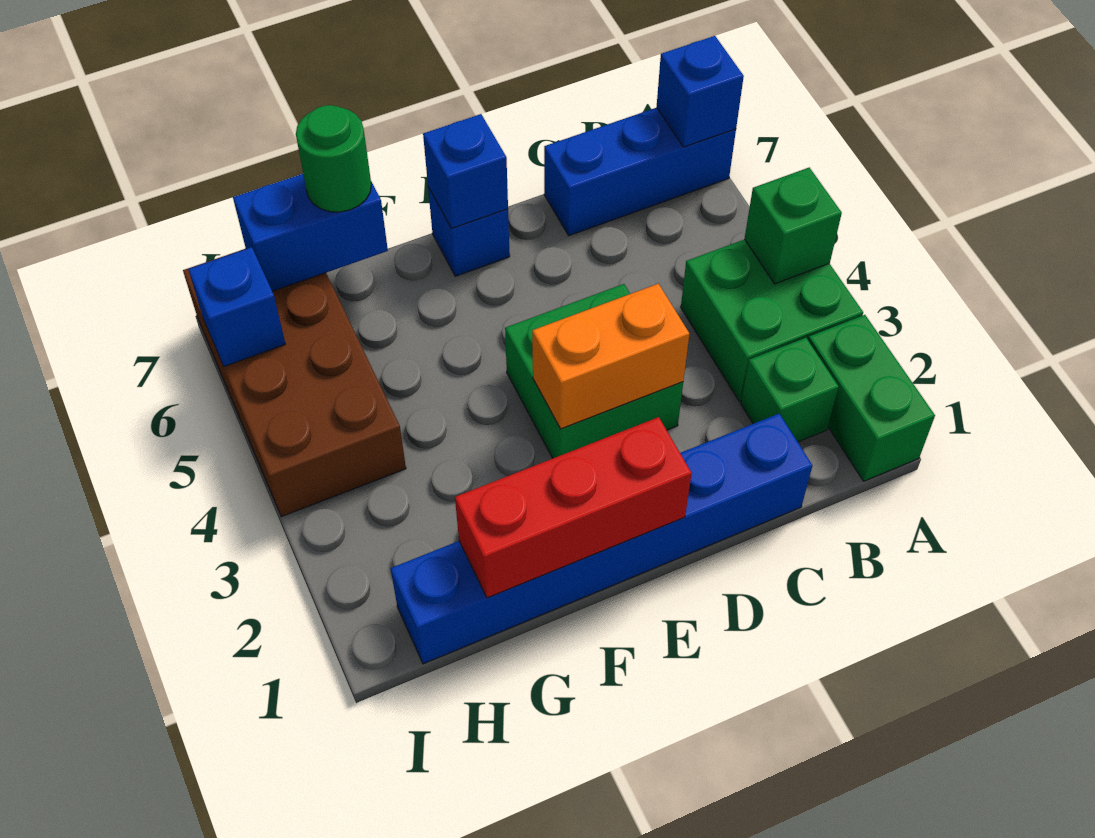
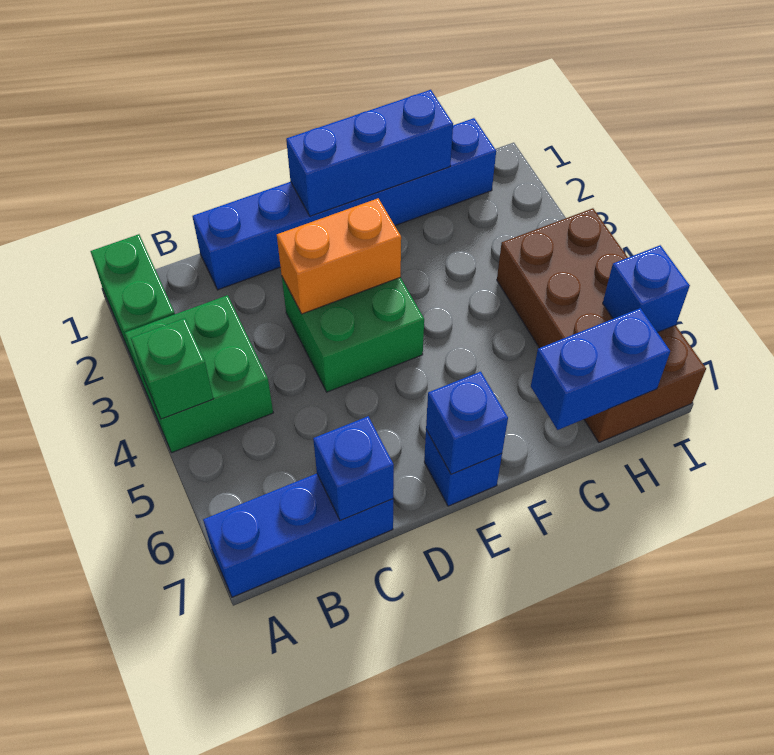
blue brick A7 level 2 -> blue brick C7 level 2
green brick B2 level 1 -> none
red brick E1:G1 level 2 -> blue brick E1:G1 level 2
green round brick G7 level 3 -> none

